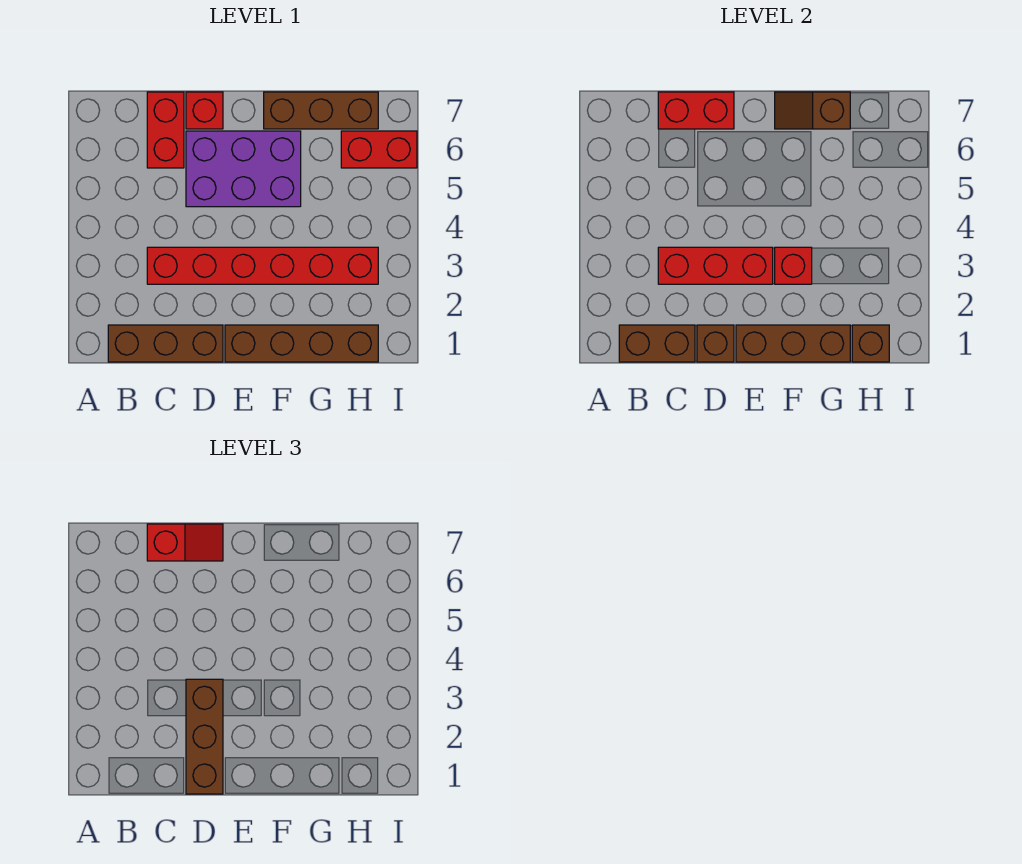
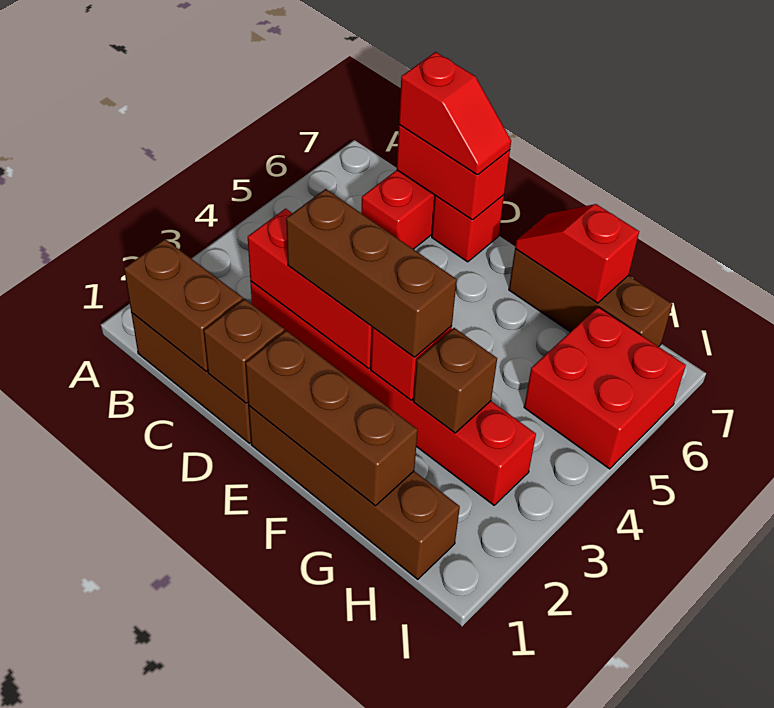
brown brick D1:D3 level 3 -> brown brick D3:F3 level 3
purple brick D5:F6 level 1 -> none
brown slope F7:G7 level 2 top G -> red slope F7:G7 level 2 top G
brown brick H1 level 2 -> brown brick G3 level 2
red brick H6:I6 level 1 -> red brick H5:I6 level 1

